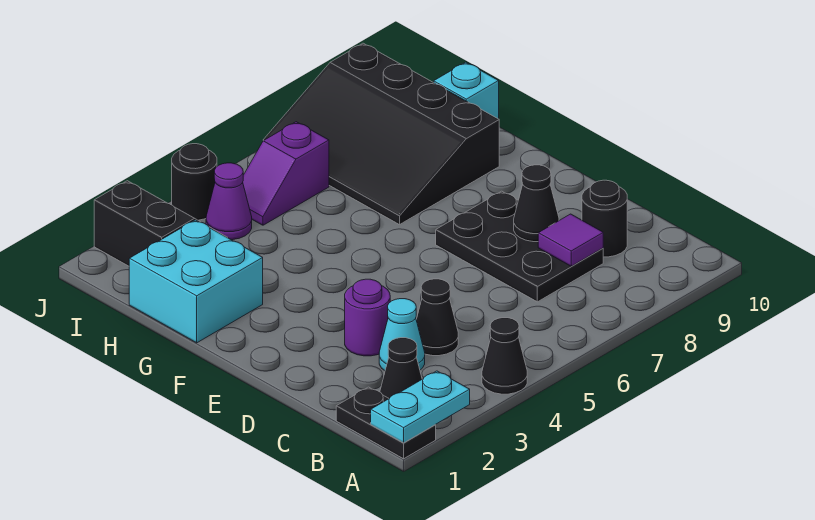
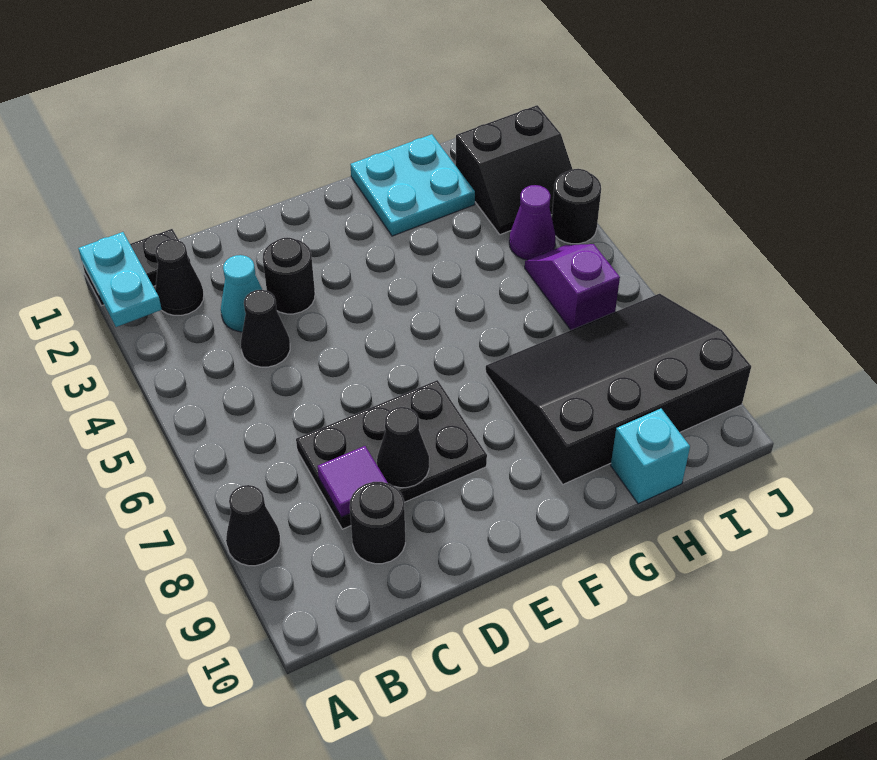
black cone A4 level 1 -> black cone A8 level 1
purple round brick D3 level 1 -> black round brick D3 level 1
cyan brick G1:H2 level 1 -> cyan plate G1:H2 level 1

